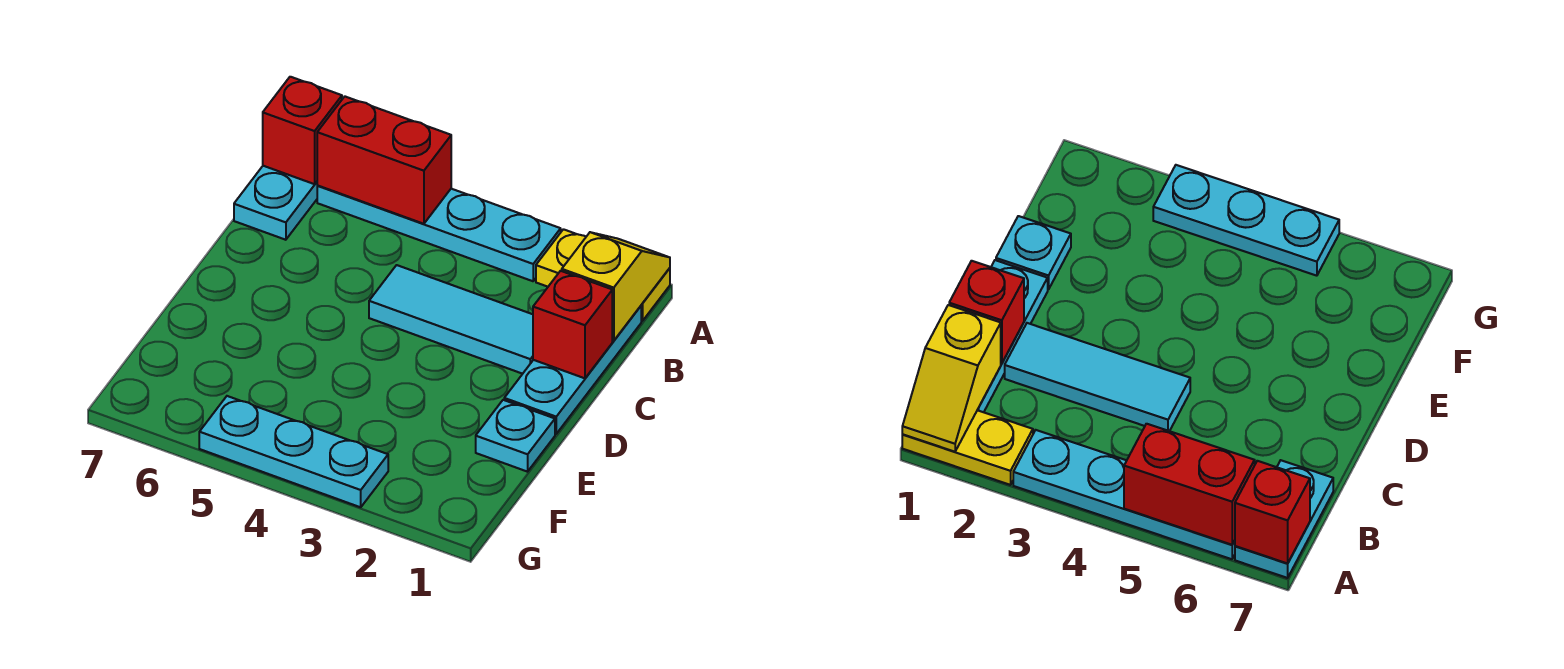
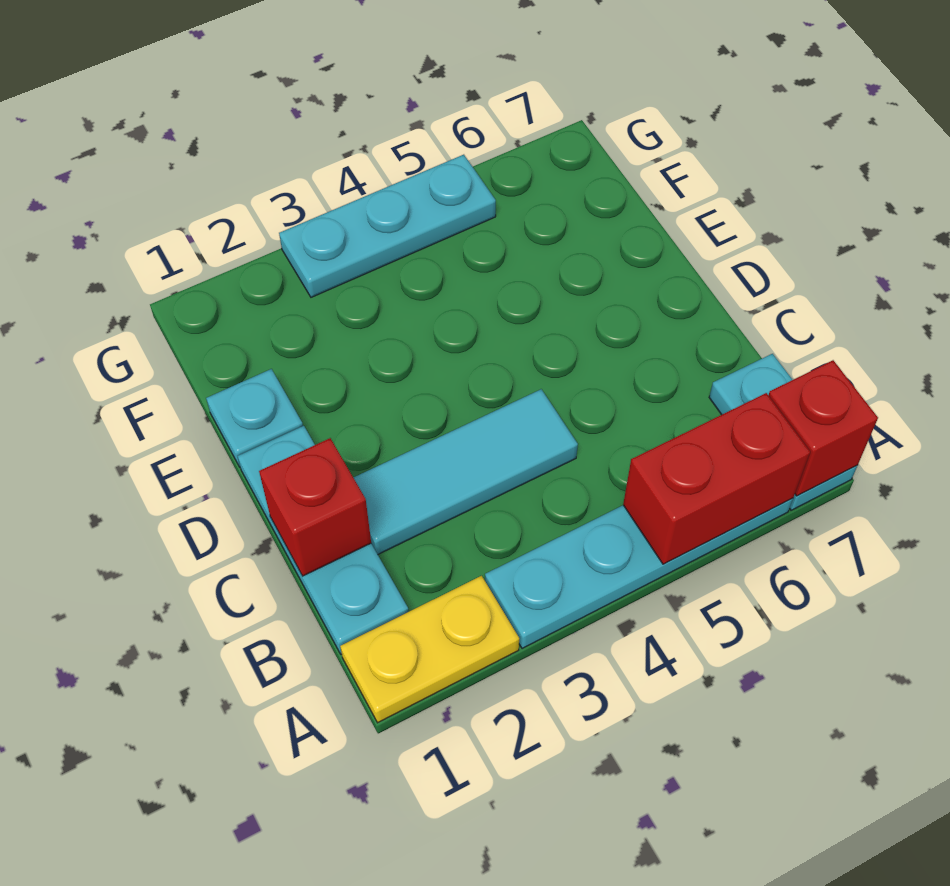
yellow slope A1:B1 level 2 top B -> none

